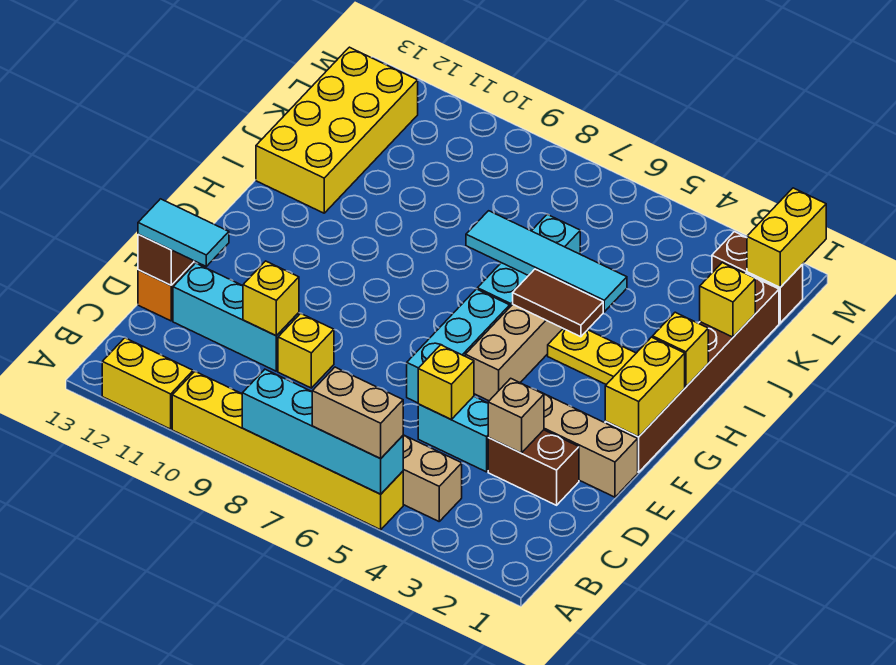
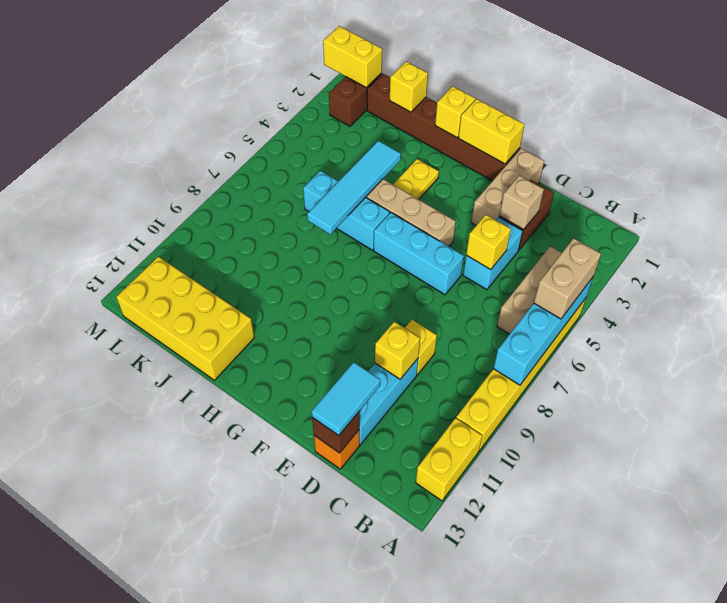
brown tile H4:H5 level 2 -> none

